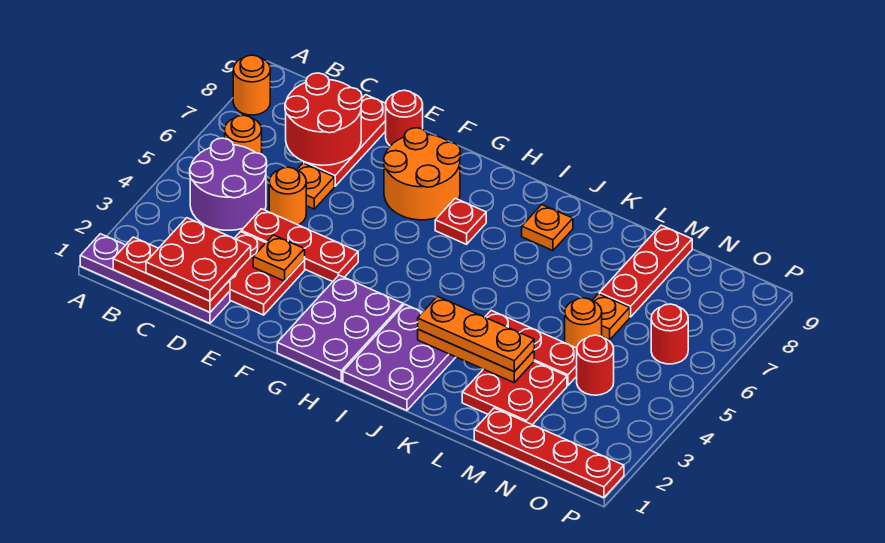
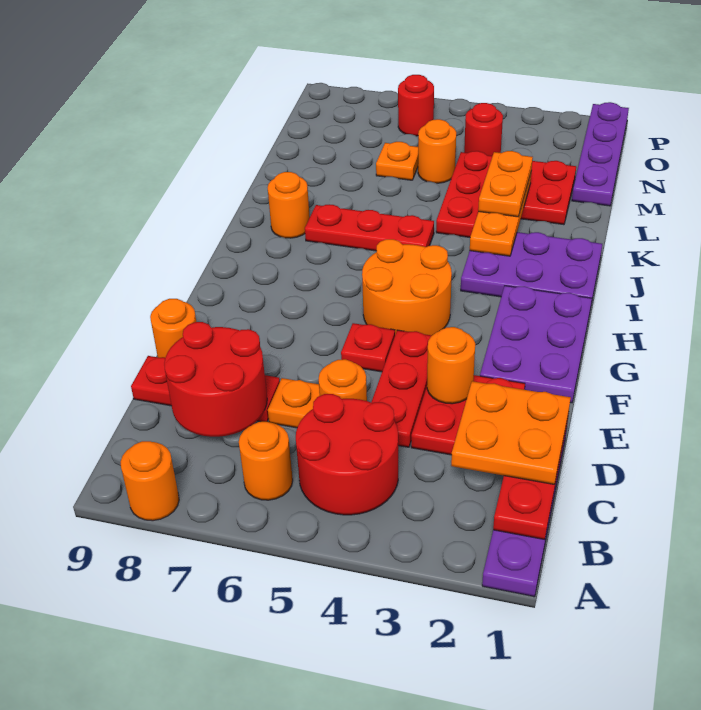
purple round brick B4:C5 level 1 -> red round brick B4:C5 level 1
red plate C1:D2 level 3 -> orange plate C1:D2 level 3
orange plate E3 level 2 -> orange round brick E3 level 2
red round brick E9 level 1 -> orange round brick E9 level 1
orange round brick F7:G8 level 1 -> orange round brick G4:H5 level 1
purple plate G1:H3 level 1 -> purple plate F1:H2 level 1
red plate H7 level 1 -> red plate F5 level 1
orange plate J3:L3 level 3 -> orange plate K3:L3 level 3
orange plate J8 level 1 -> orange round brick J8 level 1
red plate M1:P1 level 1 -> purple plate M1:P1 level 1
red plate M7:M9 level 1 -> red plate J5:J7 level 1

